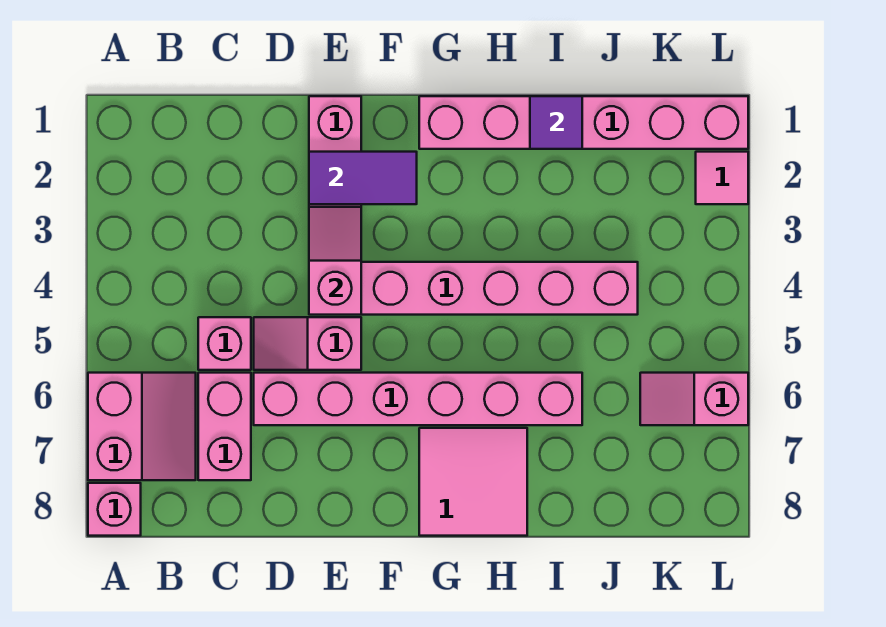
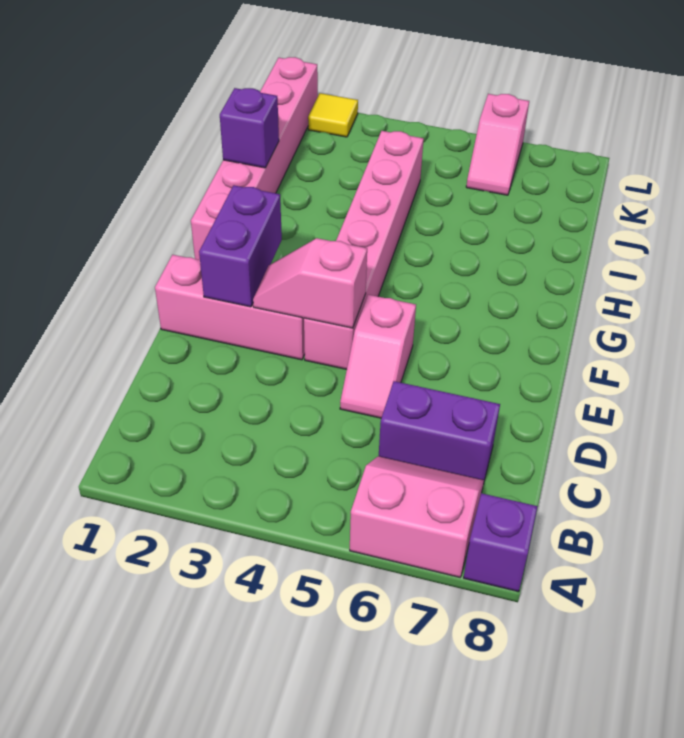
pink brick A8 level 1 -> purple brick A8 level 1
pink brick C5 level 1 -> none
pink brick C6:C7 level 1 -> purple brick C6:C7 level 1
pink brick D6:I6 level 1 -> none
purple tile E2:F2 level 2 -> purple brick E2:F2 level 2
pink tile G7:H8 level 1 -> none
purple tile I1 level 2 -> purple brick I1 level 2
pink tile L2 level 1 -> yellow tile L2 level 1

